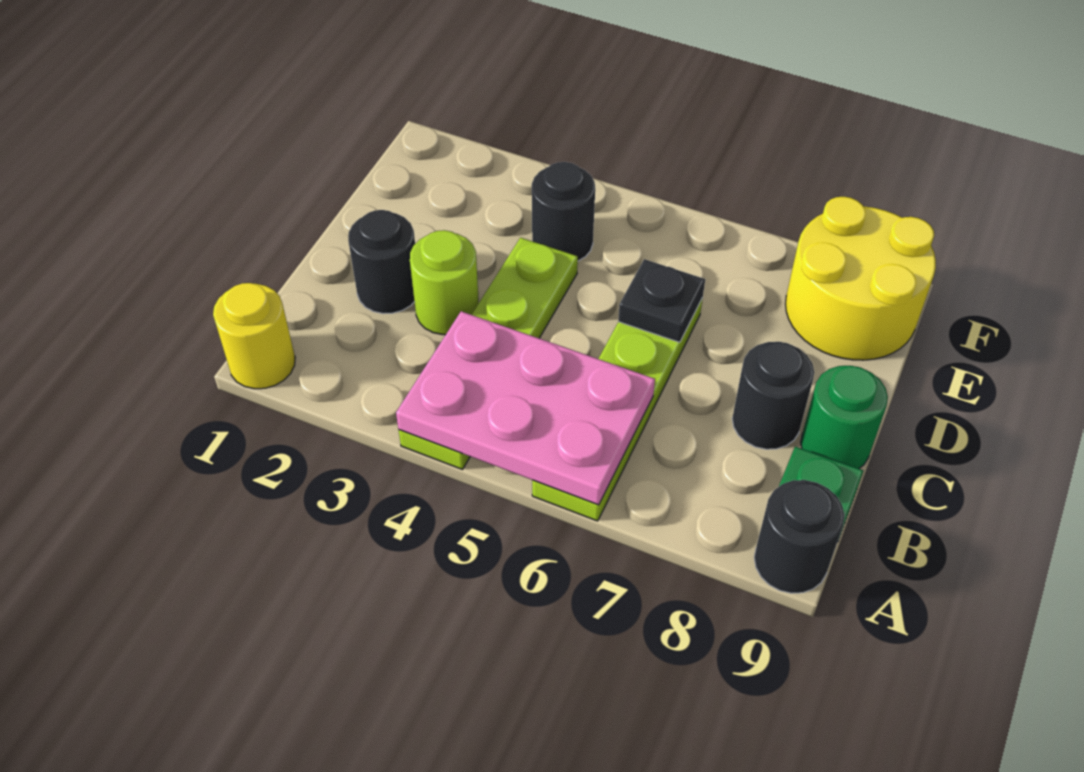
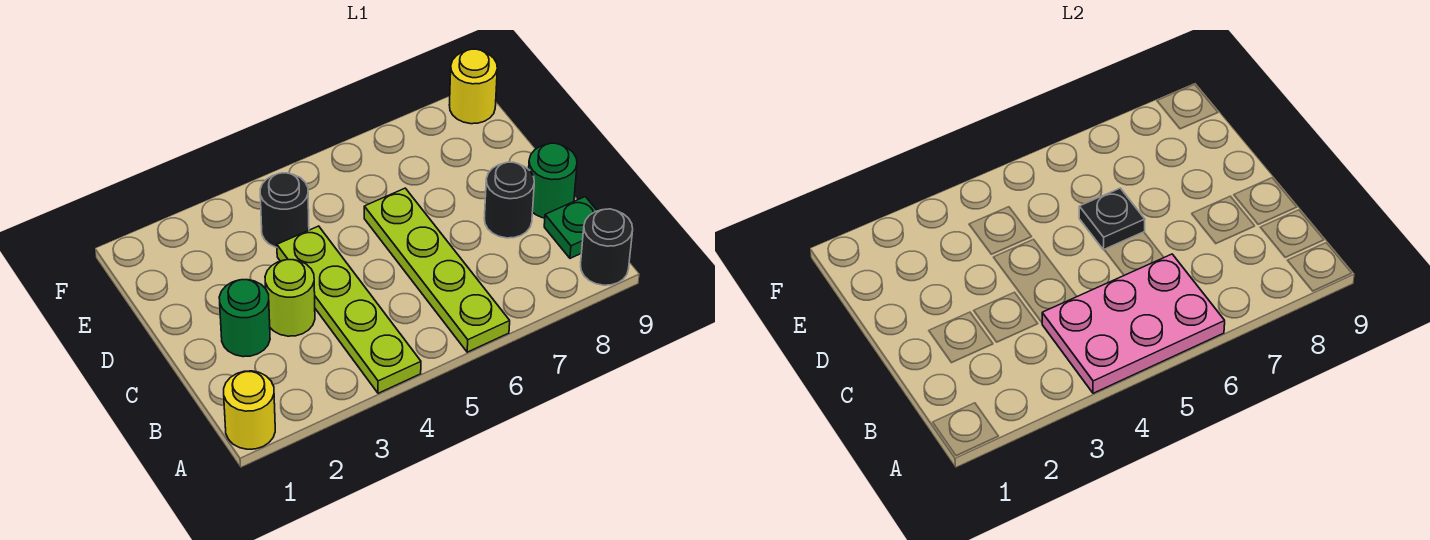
black round brick C2 level 1 -> green round brick C2 level 1
yellow round brick E8:F9 level 1 -> yellow round brick F9 level 1

